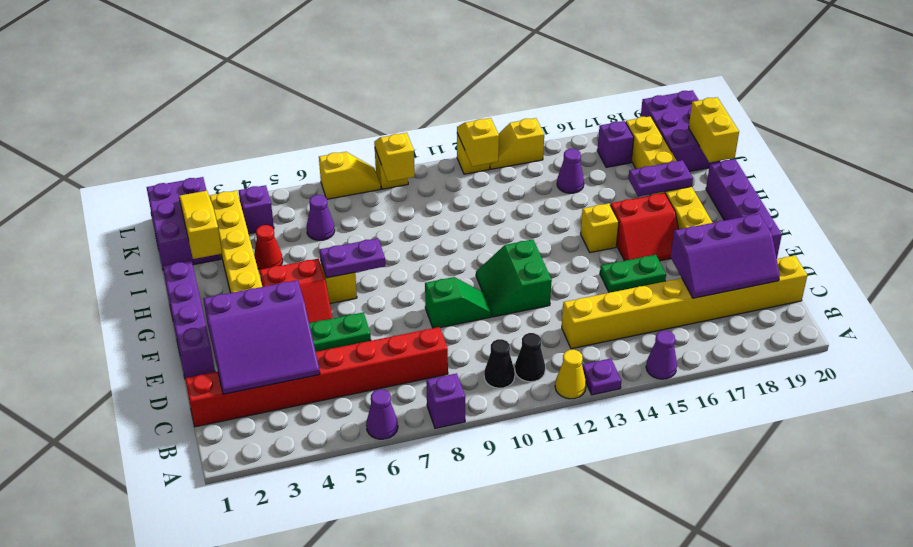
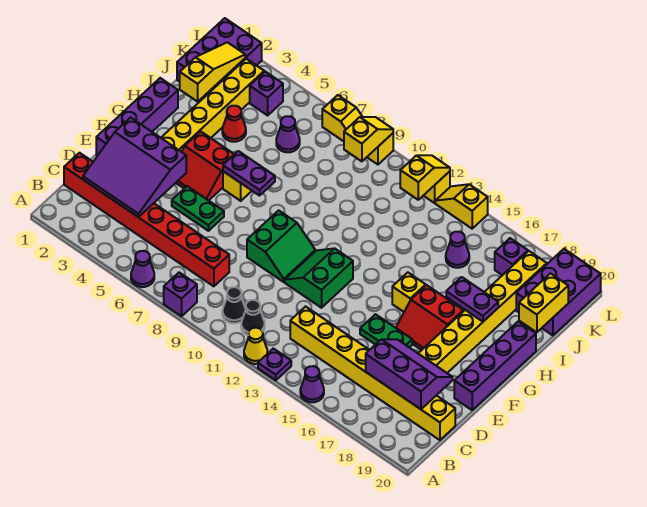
purple slope C17:D19 level 2 top D -> purple slope C17:D19 level 2 top C
green slope E9:E10 level 1 top 9 -> green slope E9:F10 level 1 top 9

